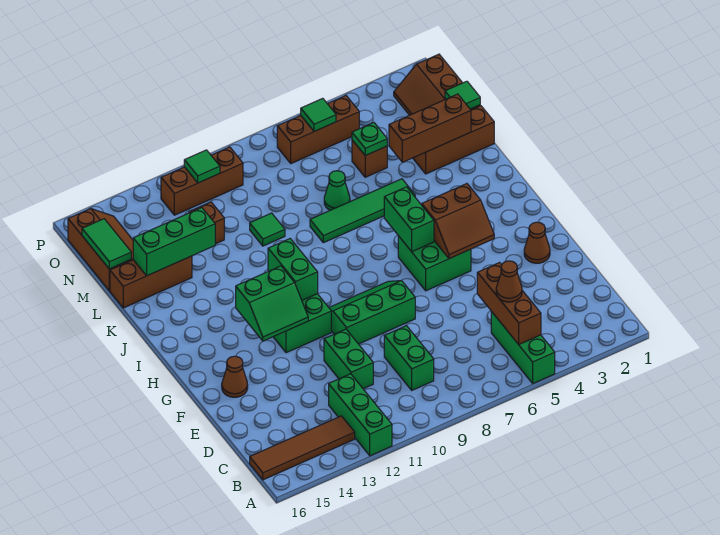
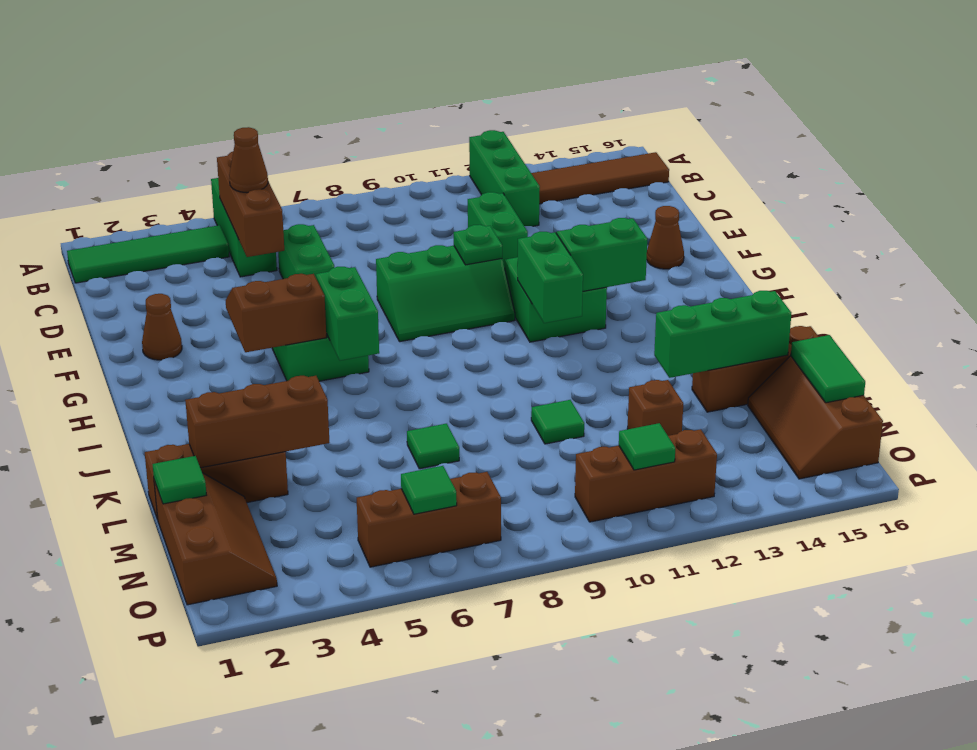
green brick C9:D9 level 1 -> green brick D6:E6 level 1
green tile K5:K8 level 1 -> green tile B1:B4 level 1
green cone L7 level 1 -> green tile L7 level 1
brown brick M5 level 1 -> none
green plate M5 level 2 -> green plate F10 level 2

